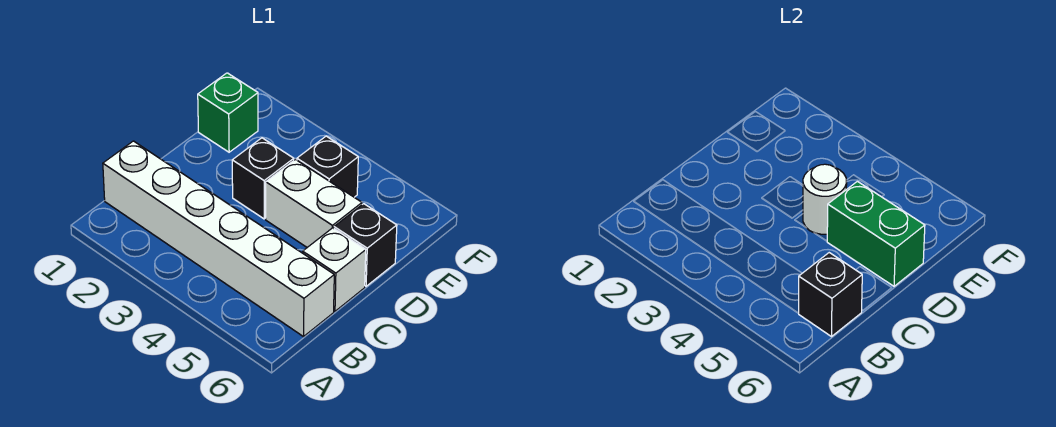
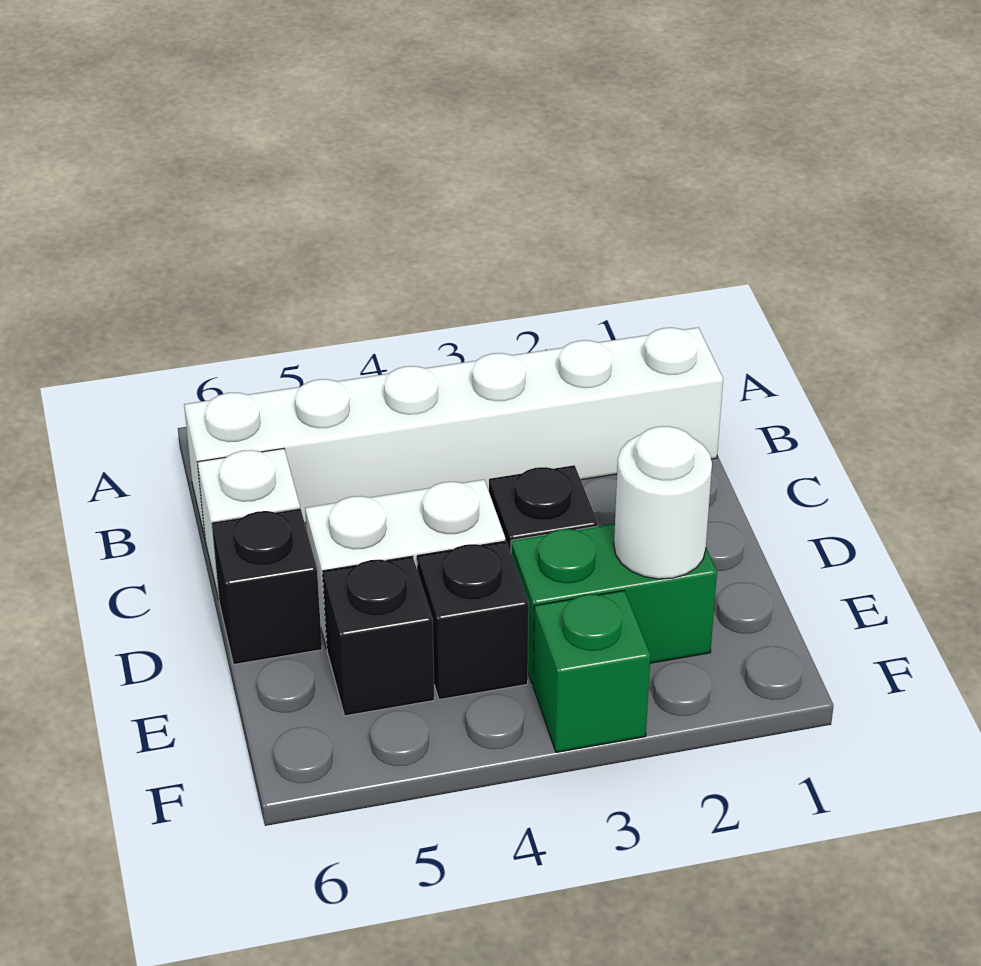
black brick B6 level 2 -> black brick E5 level 1
white round brick D4 level 2 -> white round brick E2 level 2
green brick D5:D6 level 2 -> green brick E2:E3 level 1
green brick E1 level 1 -> green brick F3 level 1

